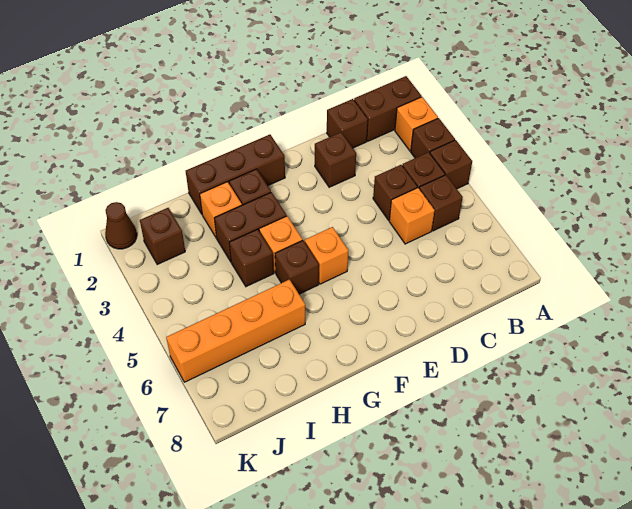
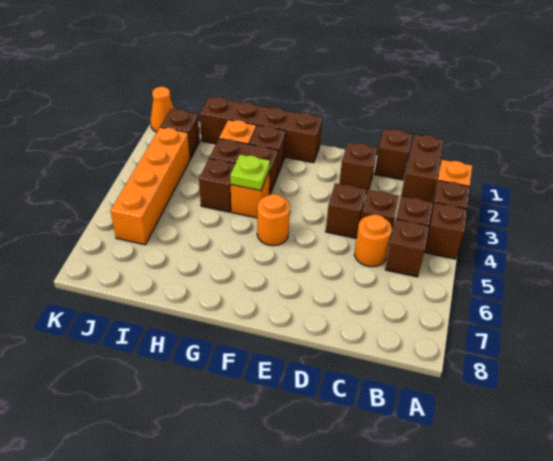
brown brick A1:B1 level 1 -> brown brick B1:B2 level 1
orange brick C5 level 1 -> orange round brick C5 level 1
brown brick F1:H1 level 1 -> brown brick F1:I1 level 1
orange brick F5 level 1 -> orange round brick F5 level 1
none -> lime plate G4 level 2
brown brick G5 level 1 -> brown brick D4 level 1
orange brick H6:K6 level 1 -> orange brick J3:J6 level 1
brown cone K1 level 1 -> orange cone K1 level 1

